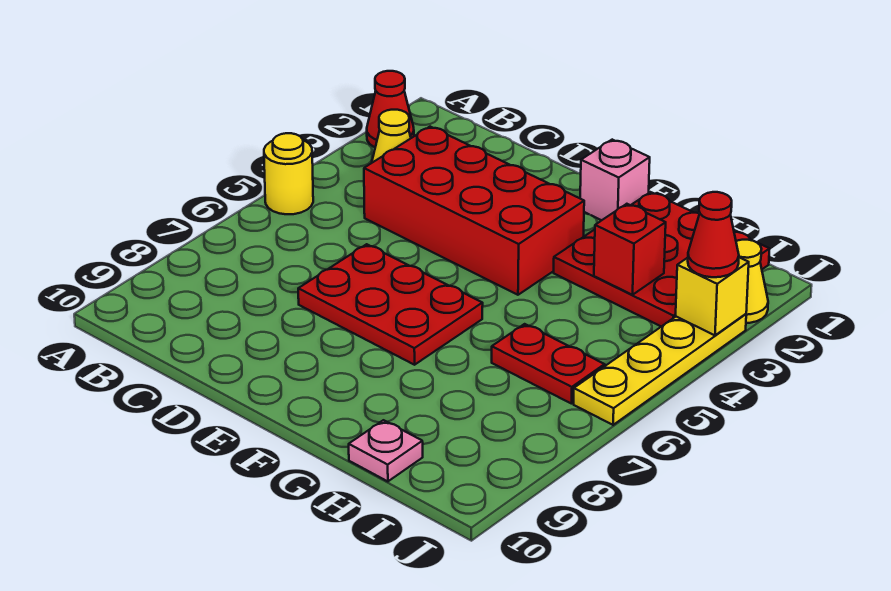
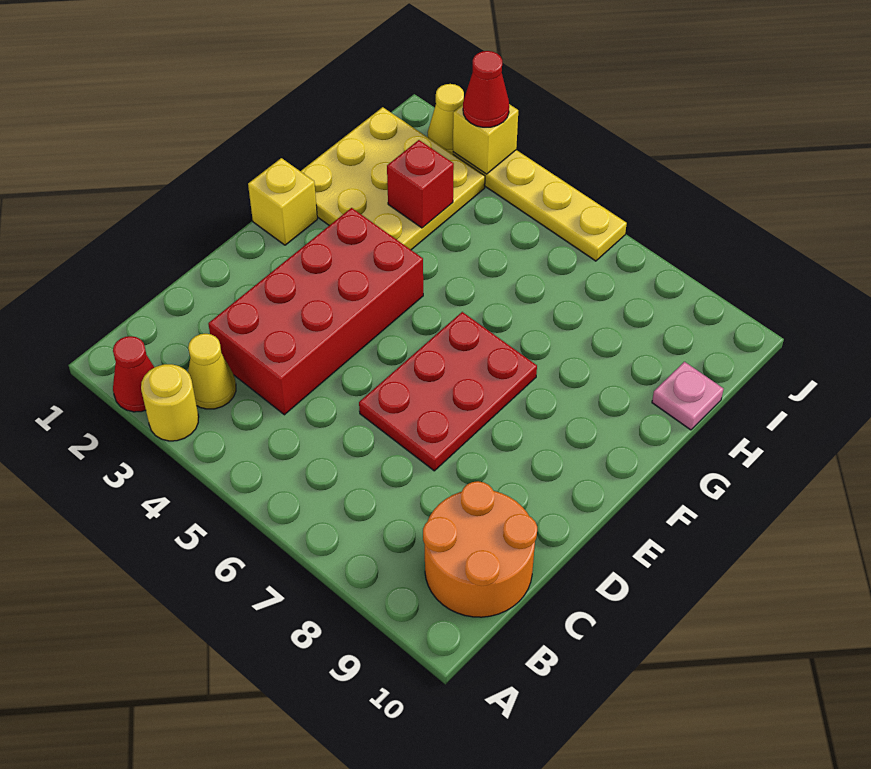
yellow round brick A5 level 1 -> yellow round brick A3 level 1
none -> orange round brick B9:C10 level 1
pink brick F1 level 1 -> yellow brick F1 level 1
red plate G1:I3 level 1 -> yellow plate G1:I3 level 1
red plate H6:I6 level 1 -> none

